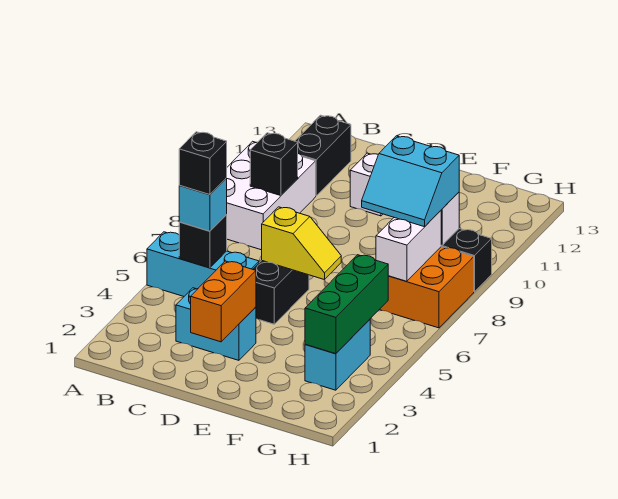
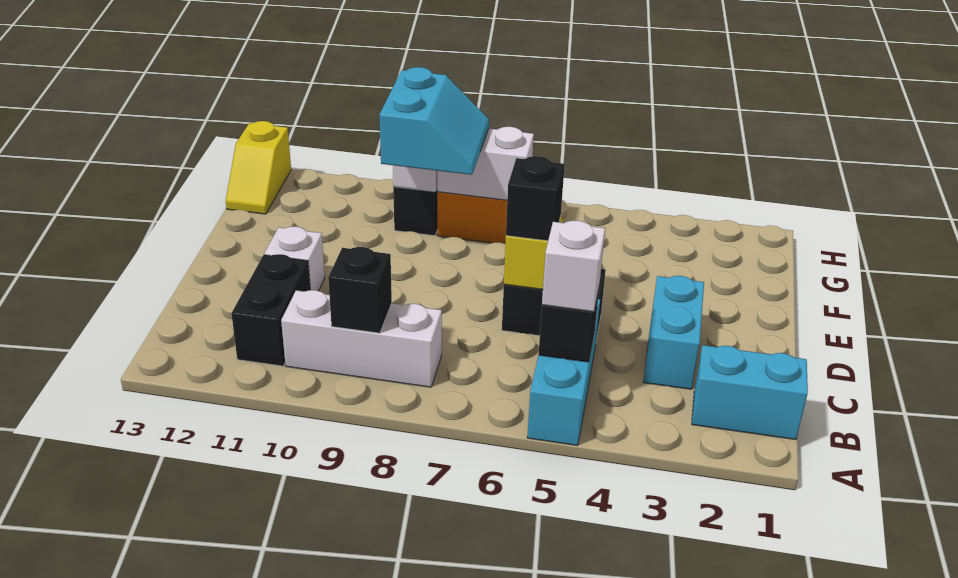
white brick A8:B10 level 1 -> white brick B8:B10 level 1
cyan brick B5 level 3 -> white brick B5 level 3
black brick B5 level 4 -> black brick D6 level 3
black brick B11:B12 level 1 -> black brick B11:C11 level 1
orange brick D2:D3 level 2 -> none
cyan brick G3:G4 level 1 -> cyan brick B1:B2 level 1
green brick G3:G5 level 2 -> none
none -> yellow slope G13:H13 level 1 top H

